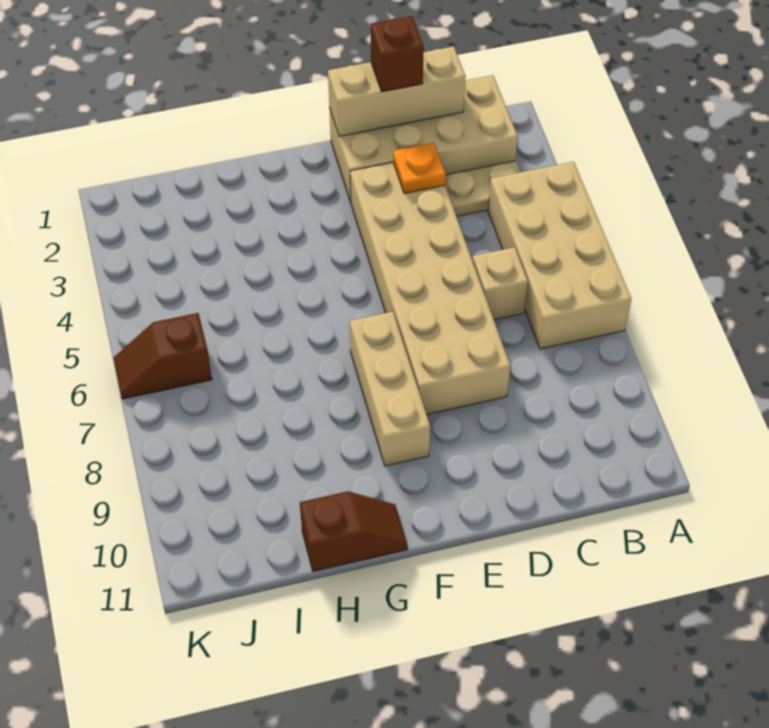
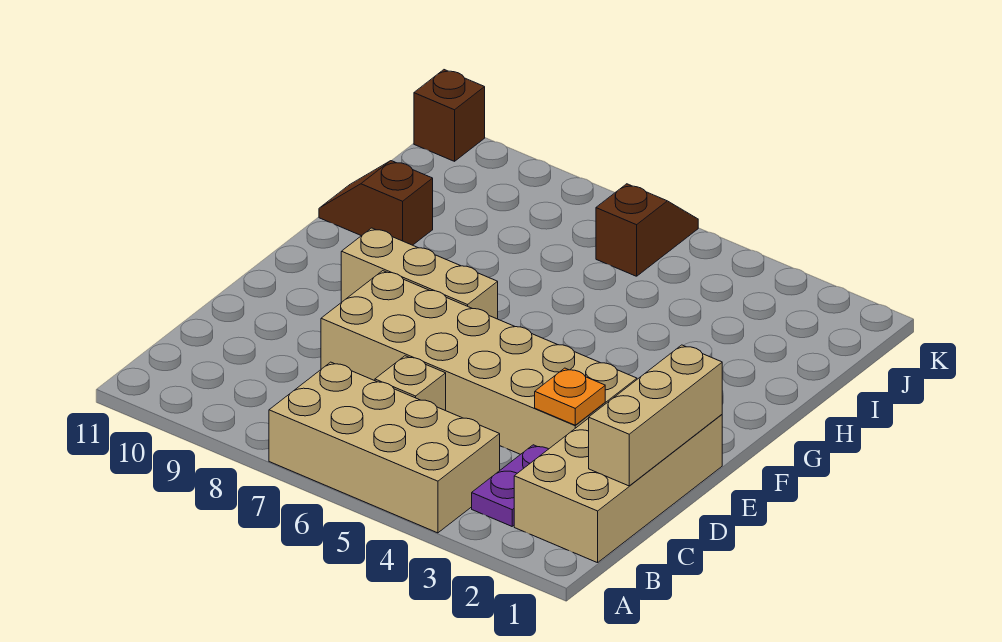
tan plate B3:C3 level 1 -> purple plate B3:C3 level 1
brown brick D1 level 3 -> brown brick K11 level 1
brown slope G11:H11 level 1 top H -> brown slope H10:H11 level 1 top 10

